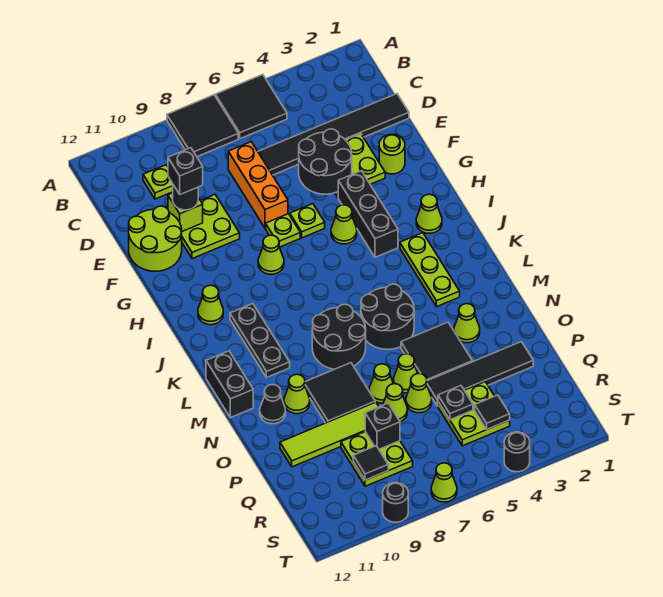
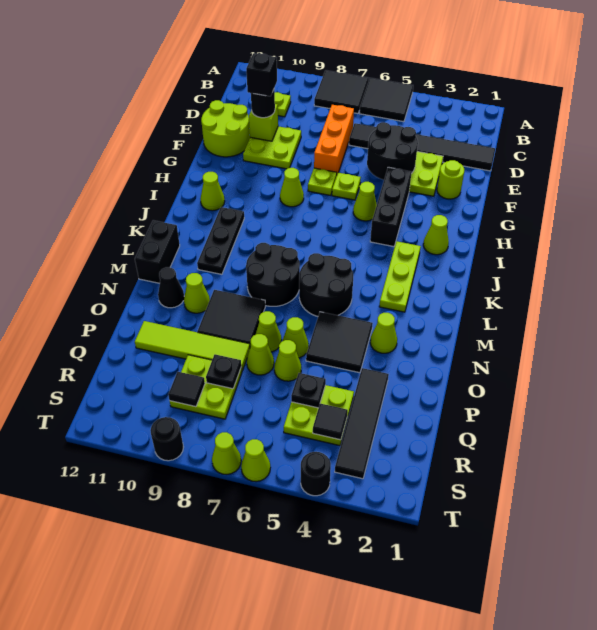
black tile P2:P5 level 1 -> black tile P3:S3 level 1
black brick Q8 level 2 -> black plate Q8 level 2
none -> lime cone T6 level 1

